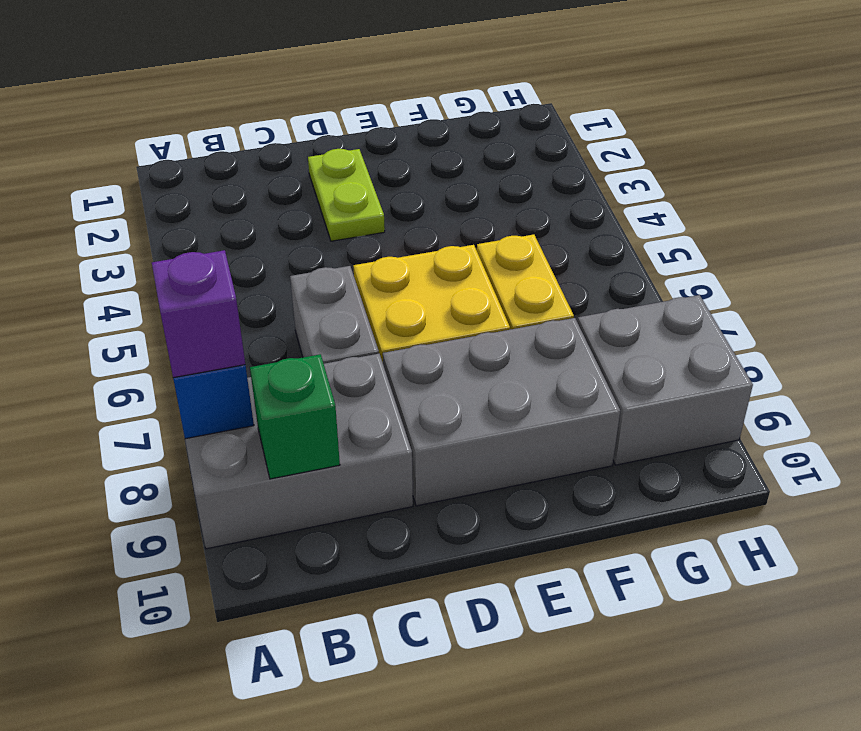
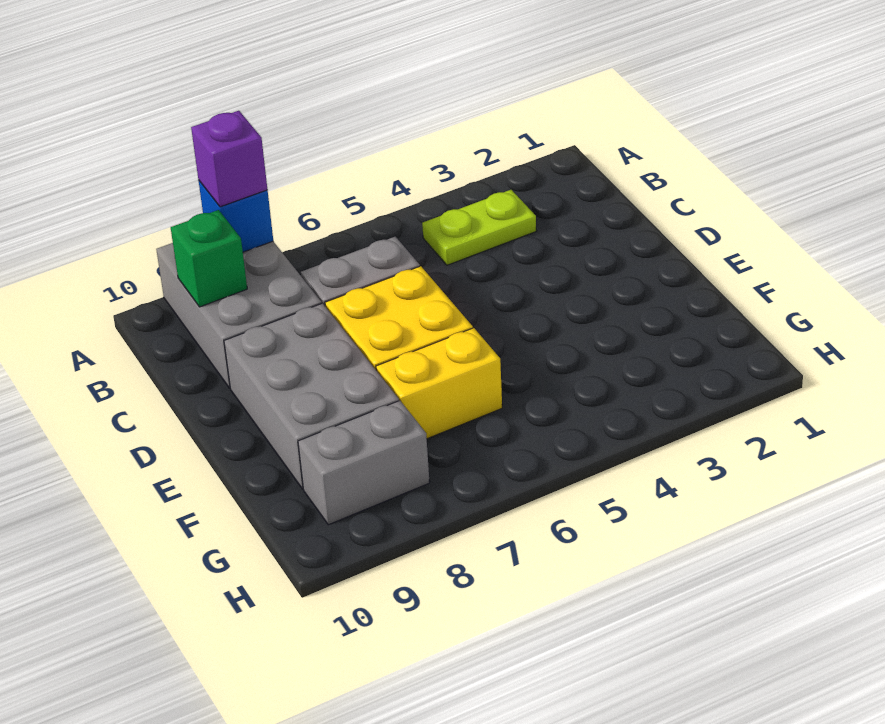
lime plate D2:D3 level 1 -> lime plate B3:B4 level 1
grey brick G8:H9 level 1 -> grey brick G8:G9 level 1

